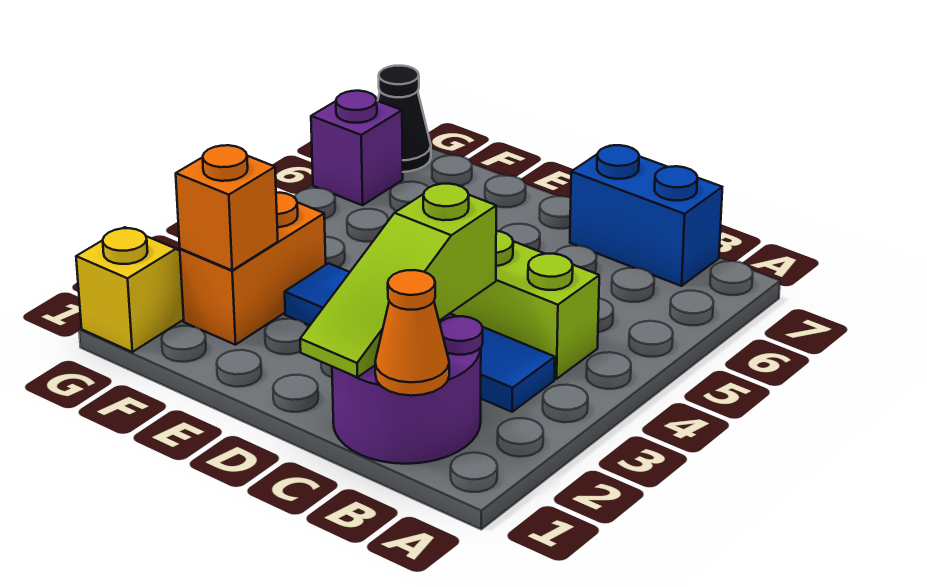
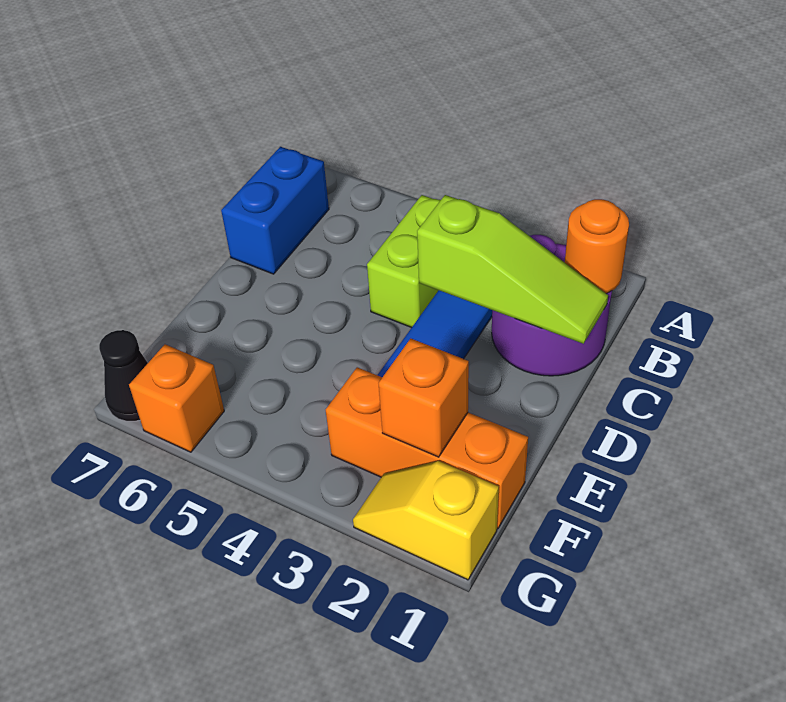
orange cone B1 level 2 -> orange round brick B1 level 2
orange brick F2:F3 level 1 -> orange brick F1:F3 level 1
purple brick G6 level 1 -> orange brick G6 level 1

